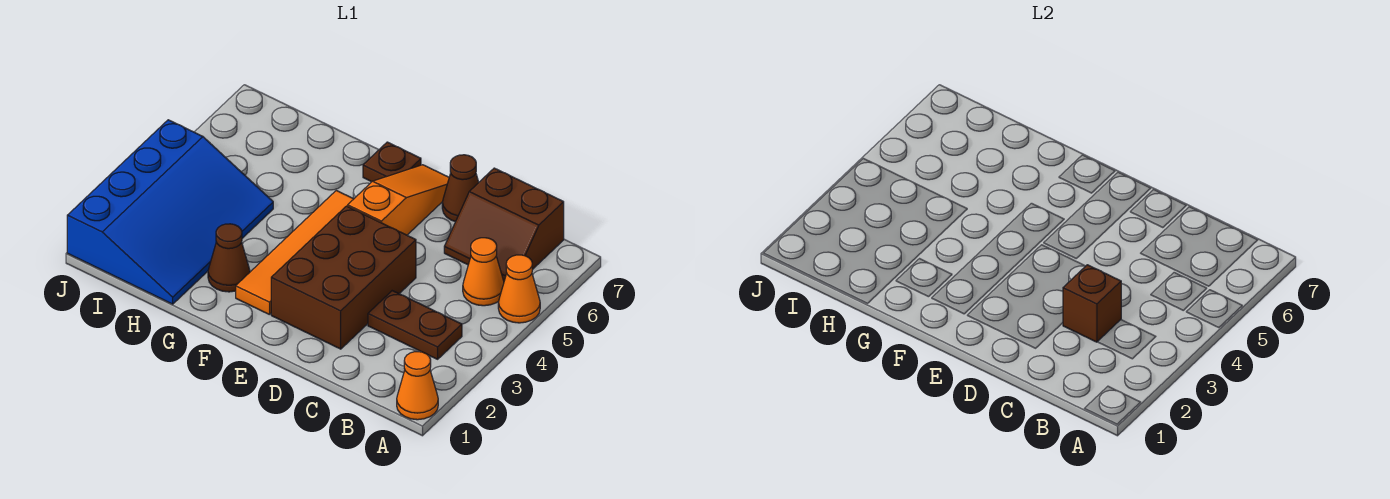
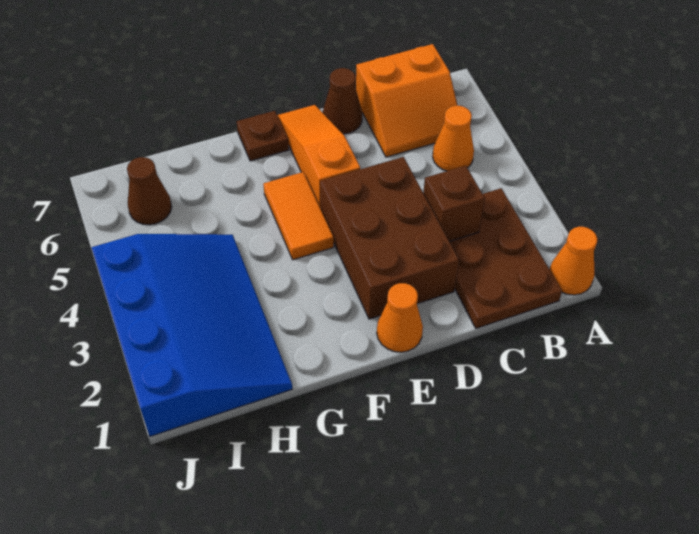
orange cone A5 level 1 -> orange cone E1 level 1
brown plate B3:C3 level 1 -> brown plate B1:C3 level 1
brown slope B6:C7 level 1 top 7 -> orange slope B6:C7 level 1 top 7
orange tile F2:F5 level 1 -> orange tile F4:F5 level 1
brown cone G2 level 1 -> brown cone I6 level 1

